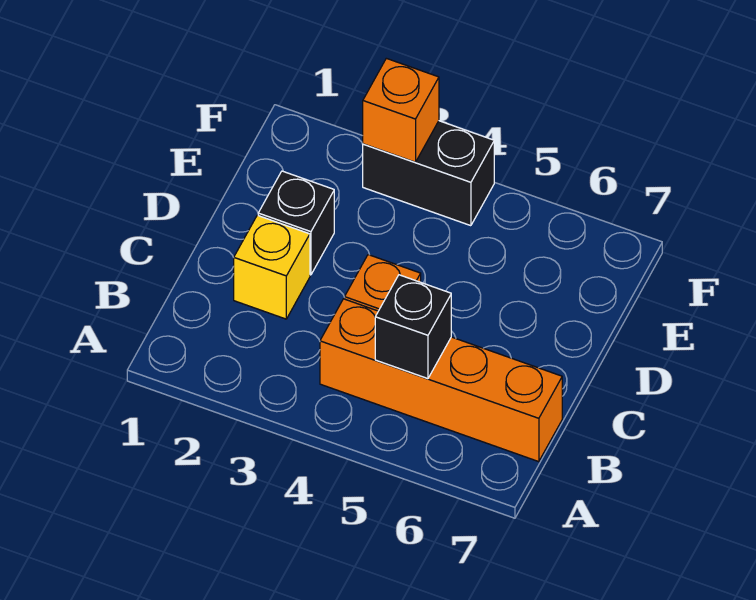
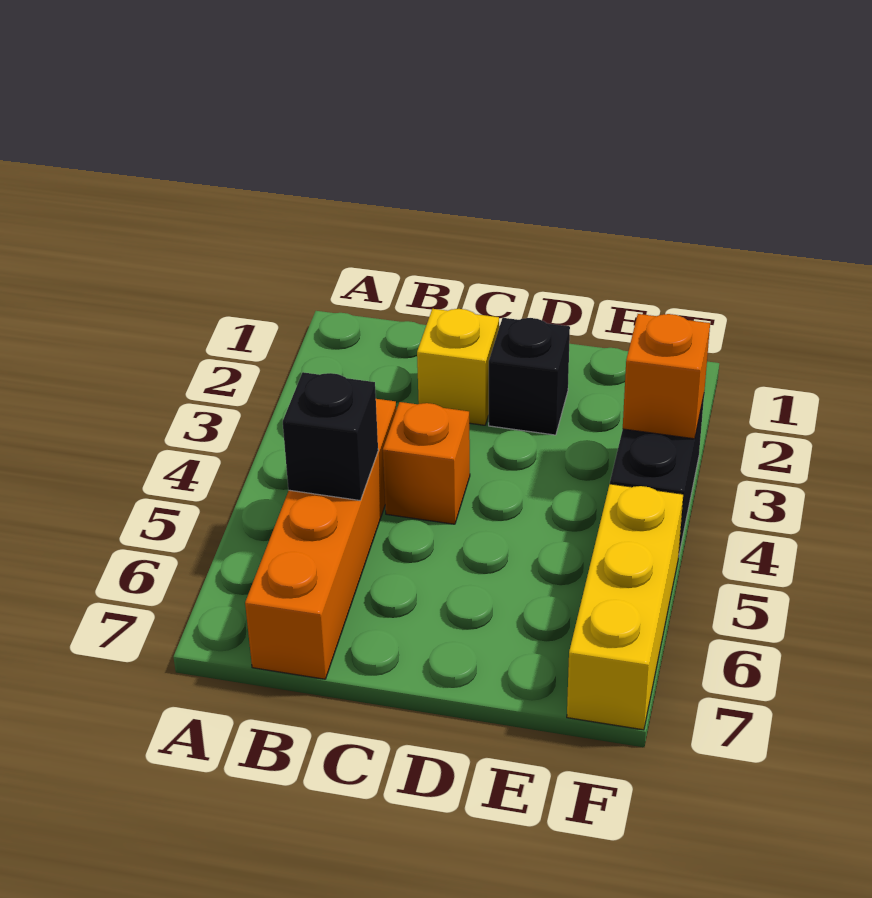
none -> yellow brick F5:F7 level 1

